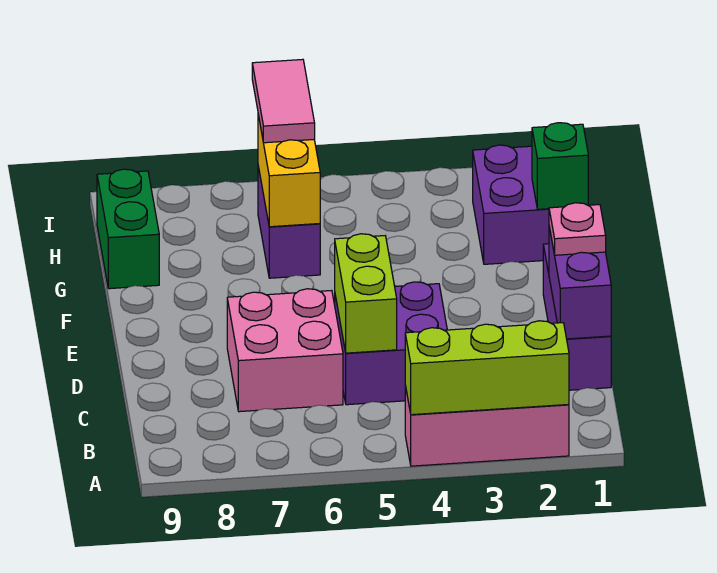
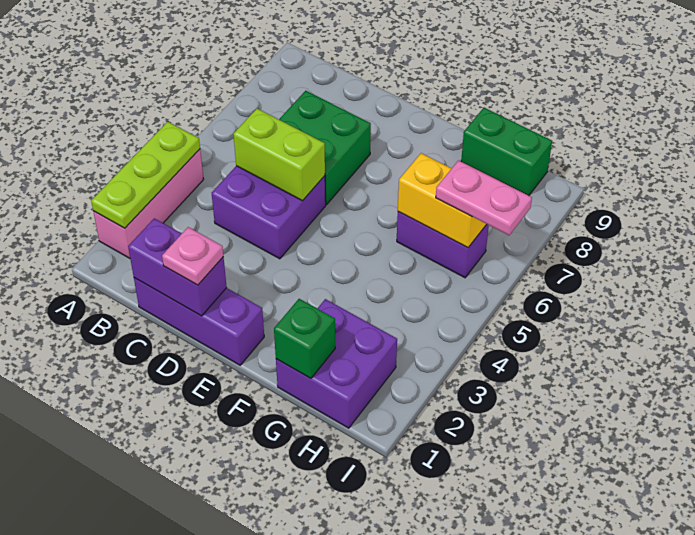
lime brick A2:A4 level 2 -> lime plate A2:A4 level 2
pink brick C6:D7 level 1 -> green brick C6:D7 level 1
pink tile H6:I6 level 3 -> pink plate H6:I6 level 3

